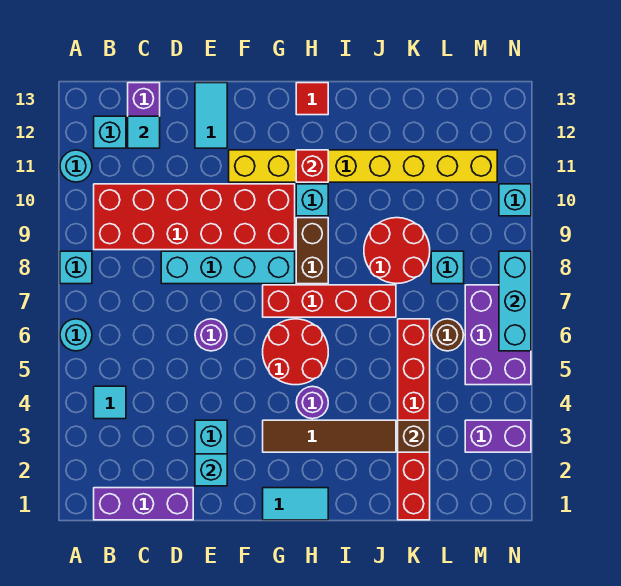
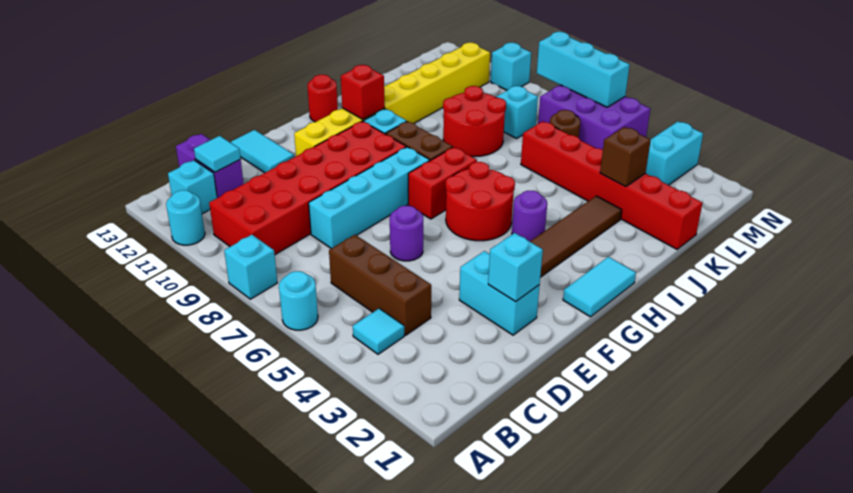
purple brick B1:D1 level 1 -> none
none -> brown brick C4:C6 level 1
red brick G7:J7 level 1 -> red brick G7:H7 level 1
red tile H13 level 1 -> red round brick H13 level 1
purple brick M3:N3 level 1 -> cyan brick M3:N3 level 1

